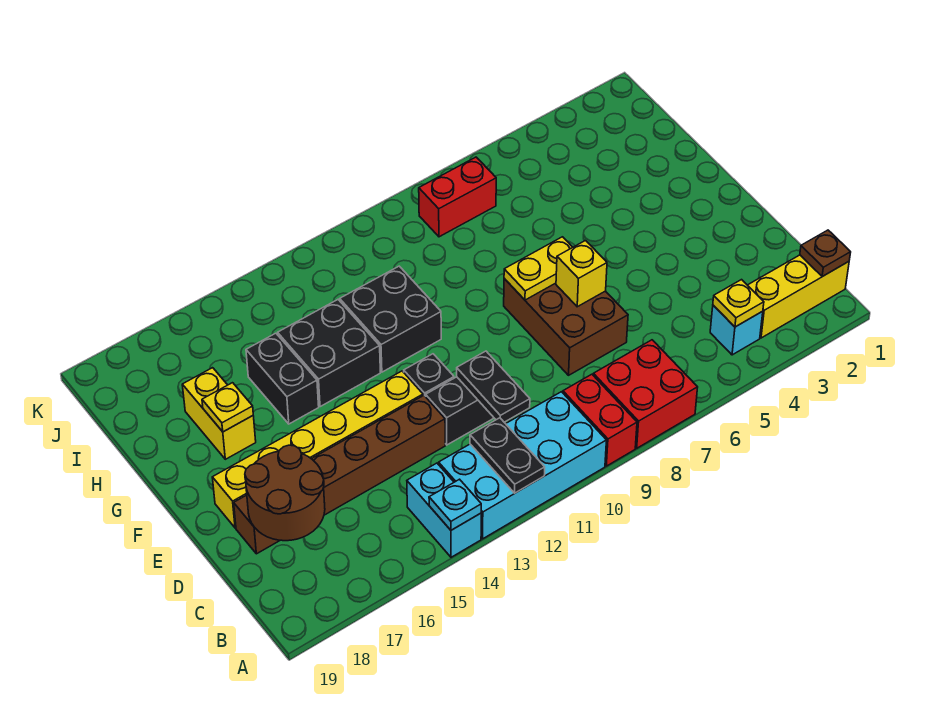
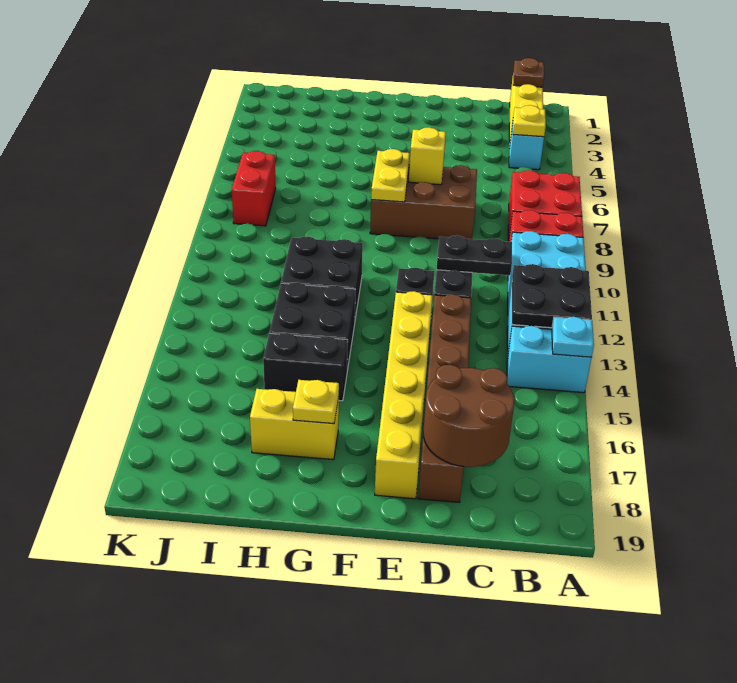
black plate A12:B12 level 2 -> black plate A12:B13 level 2

